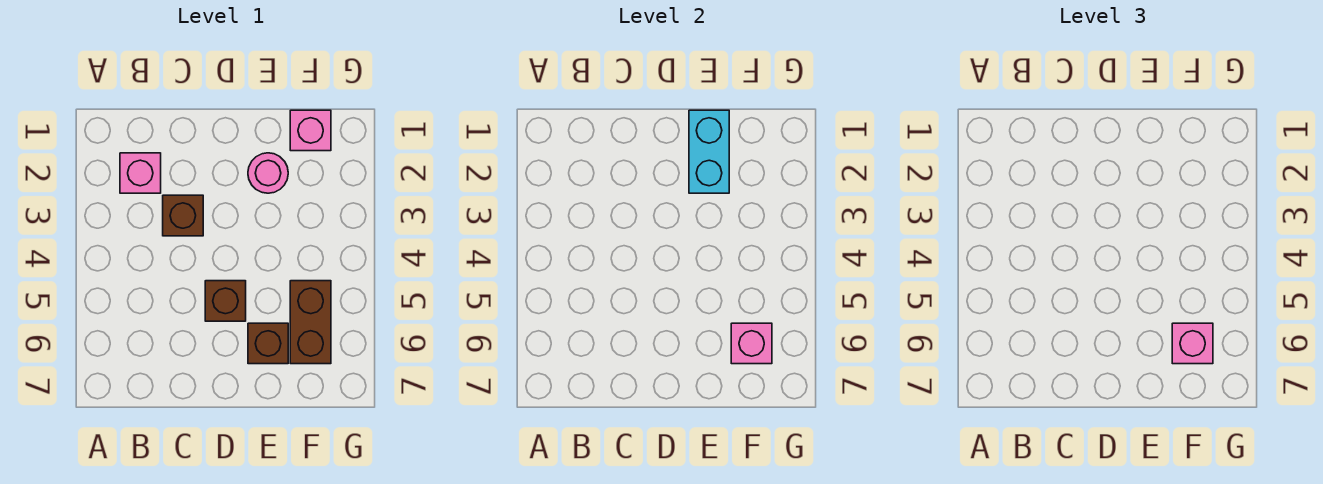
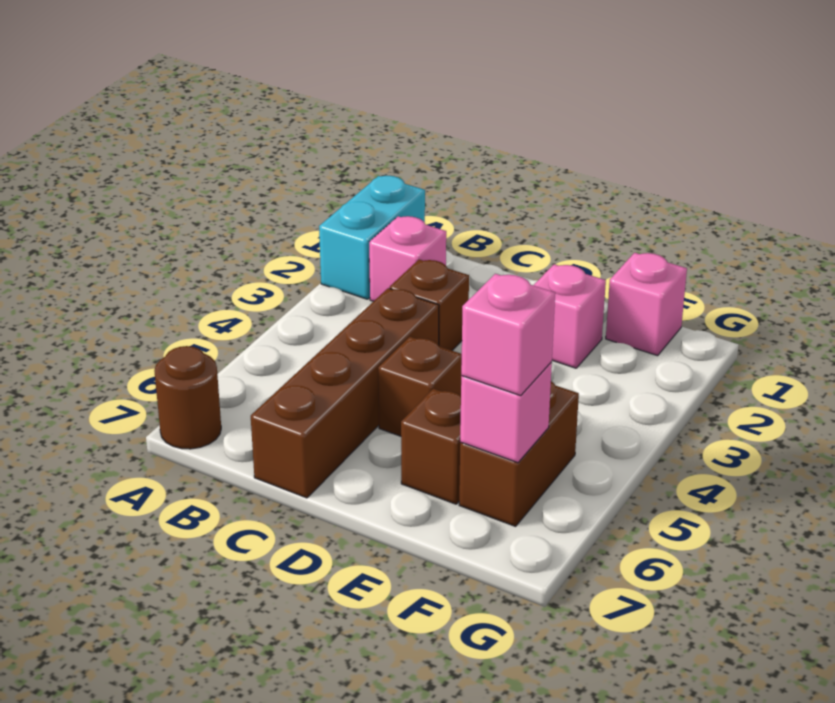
none -> brown round brick A7 level 1
none -> brown brick C4:C7 level 1
cyan brick E1:E2 level 2 -> cyan brick A1:A2 level 1
pink round brick E2 level 1 -> pink brick E2 level 1

